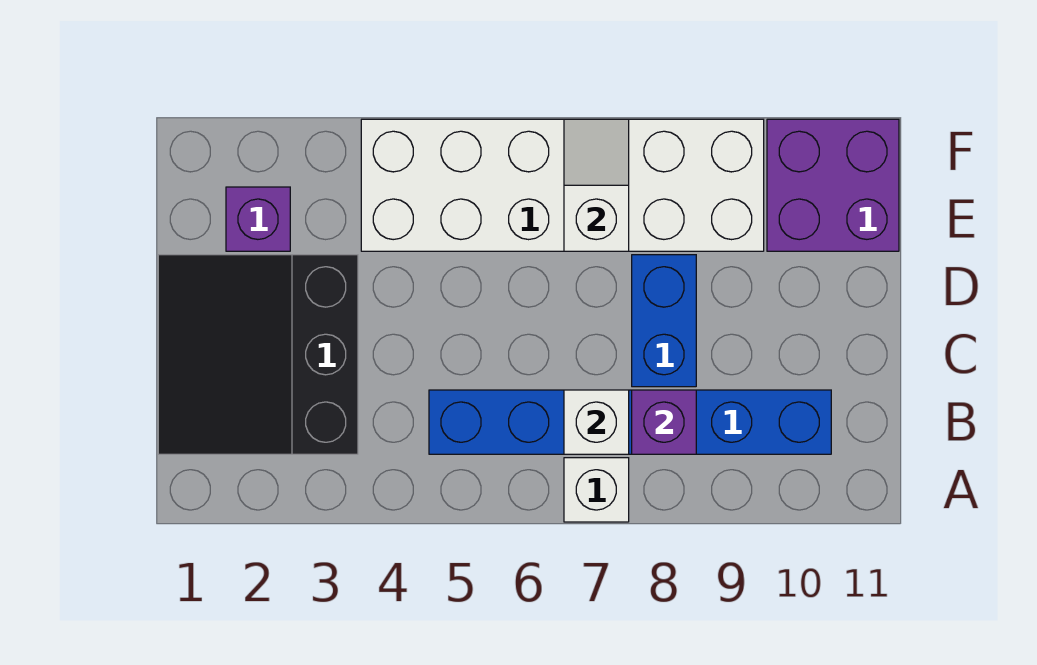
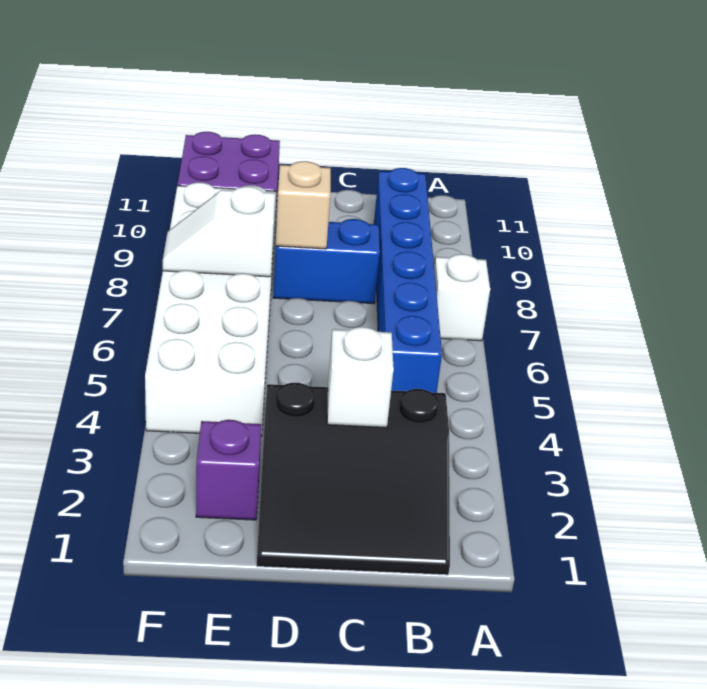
white brick B7 level 2 -> white brick C3 level 2
purple brick B8 level 2 -> none
none -> tan brick D8 level 2

